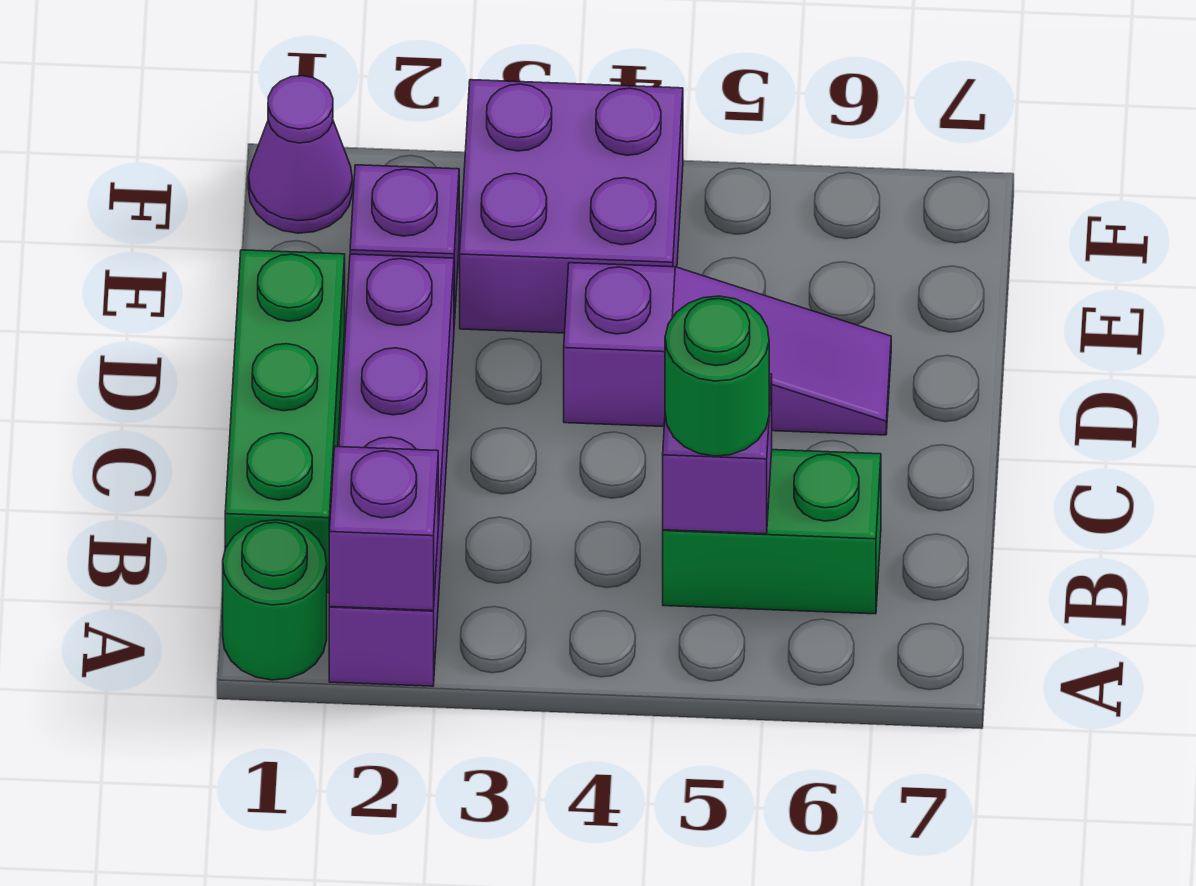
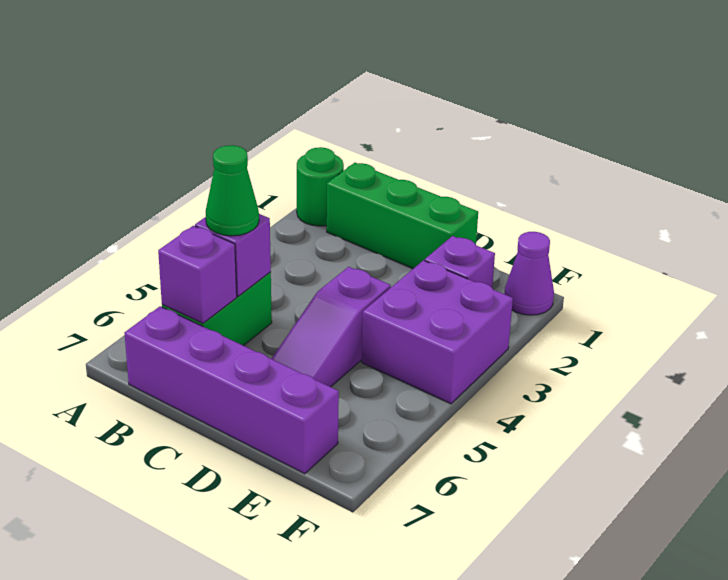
purple brick A2:D2 level 1 -> purple brick B7:E7 level 1
purple brick A2 level 2 -> purple brick B6 level 2
green round brick B5 level 3 -> green cone B5 level 3

